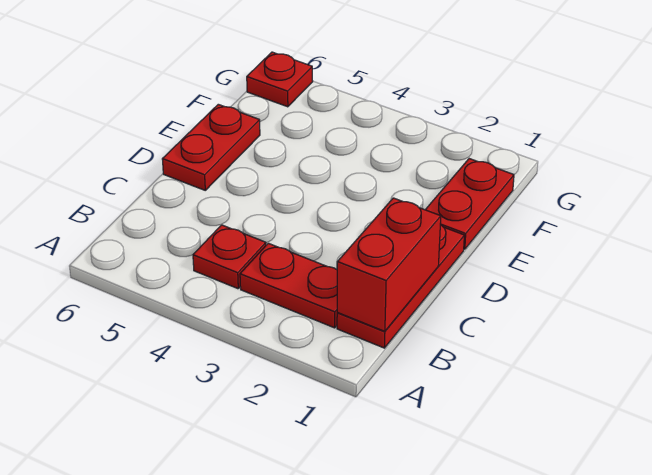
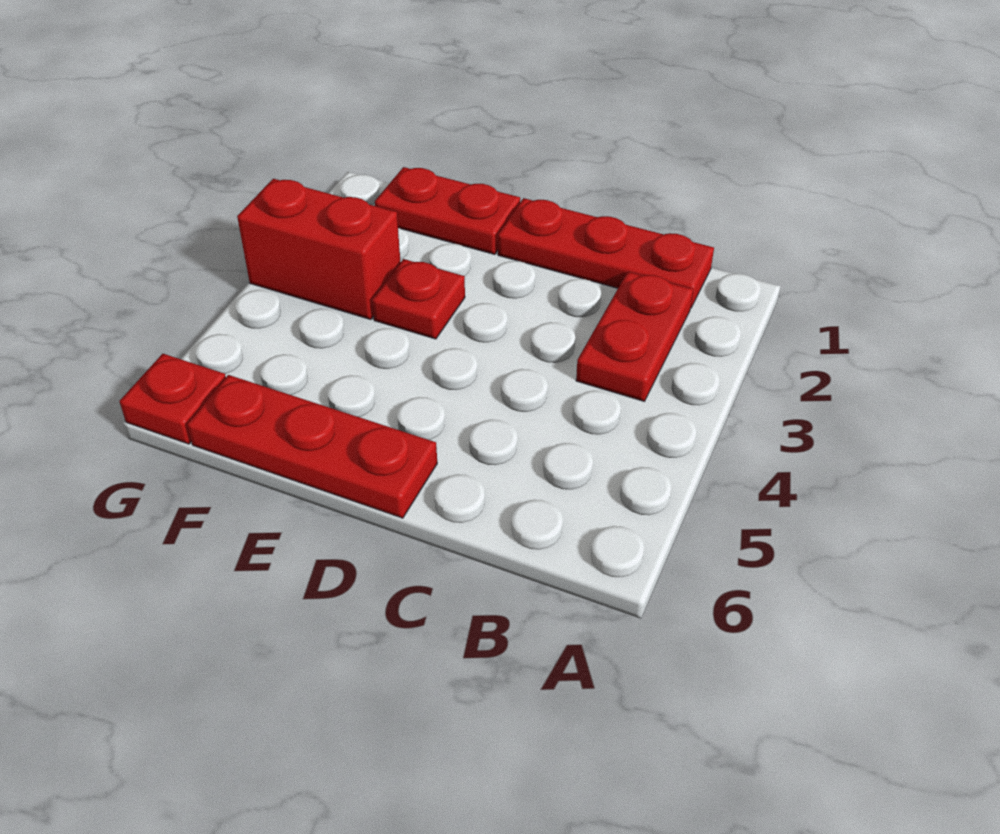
red brick B1:C1 level 2 -> red brick F3:G3 level 1
red plate B4 level 1 -> red plate E3 level 1
red plate D6:E6 level 1 -> red plate D6:F6 level 1

